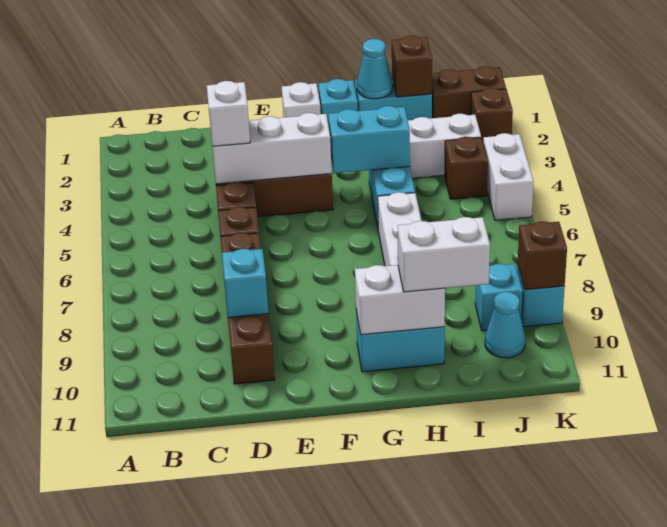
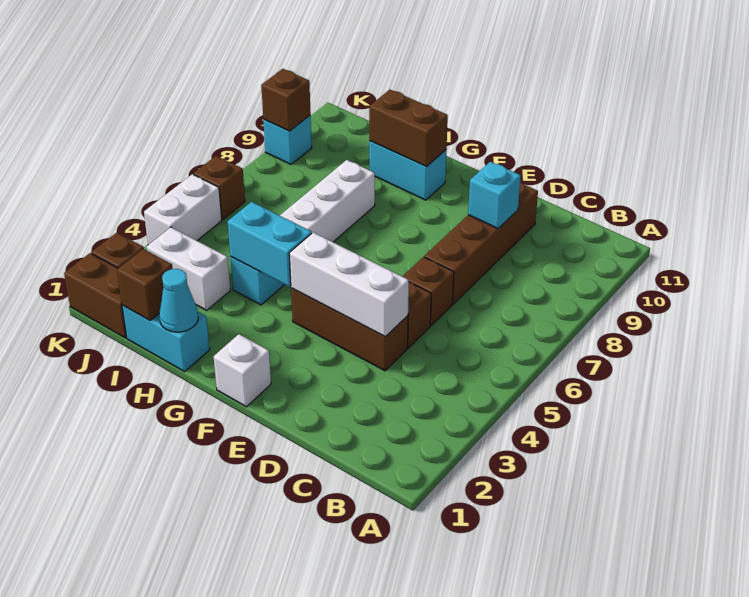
white brick D4 level 3 -> none
cyan brick G1 level 1 -> none
white brick G10:H10 level 2 -> brown brick G10:H10 level 2
white brick H10:I10 level 3 -> none
brown brick J4 level 1 -> brown brick K6 level 1
cyan brick J9 level 1 -> none
cyan cone J10 level 1 -> none

